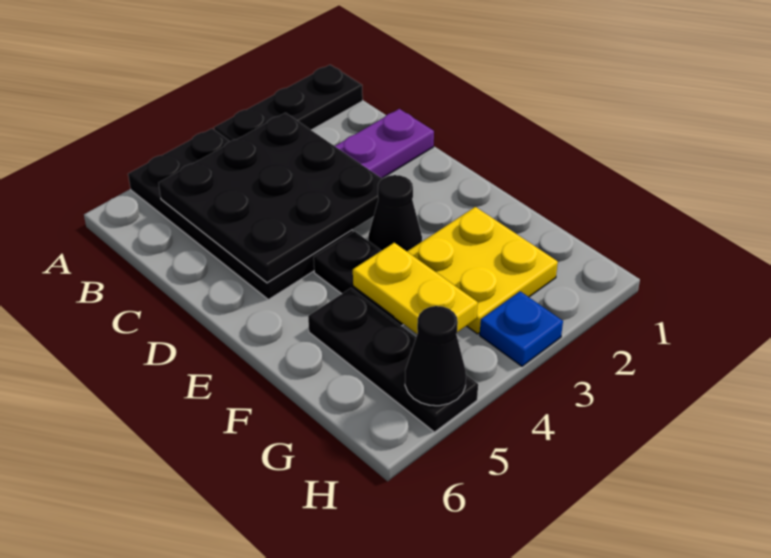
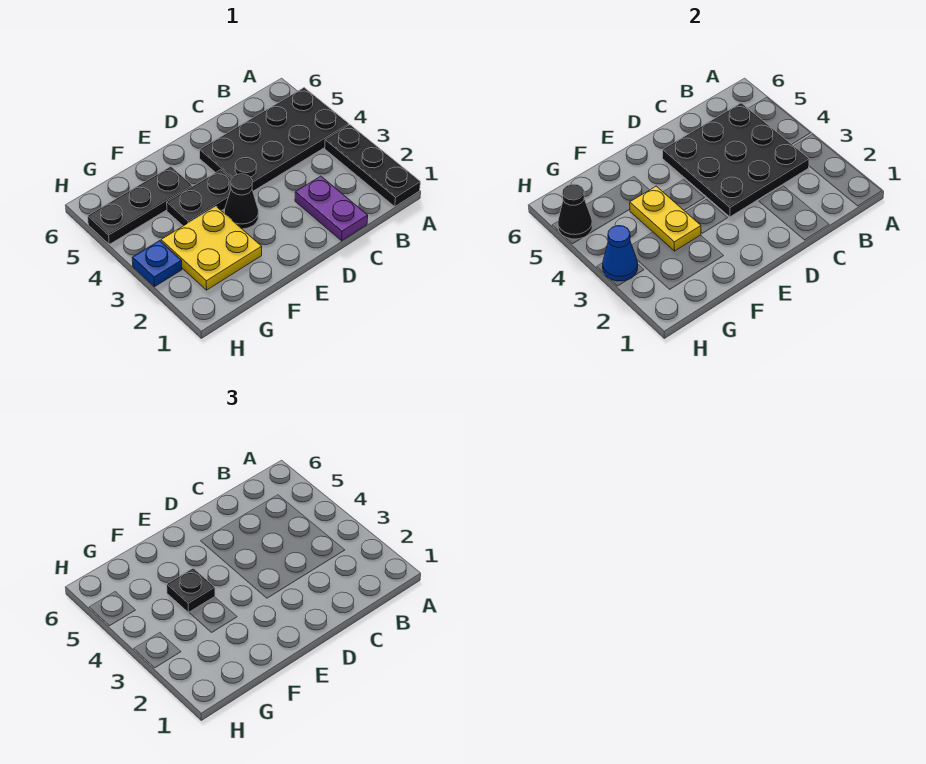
yellow plate F4:G4 level 2 -> yellow plate F3:F4 level 2
none -> black plate F4 level 3
none -> blue cone H3 level 2

